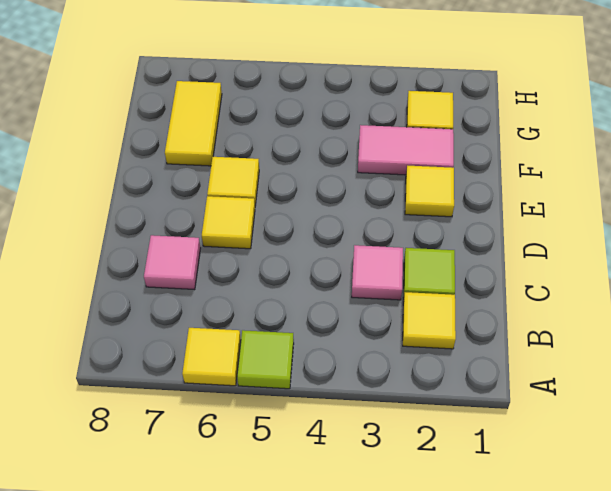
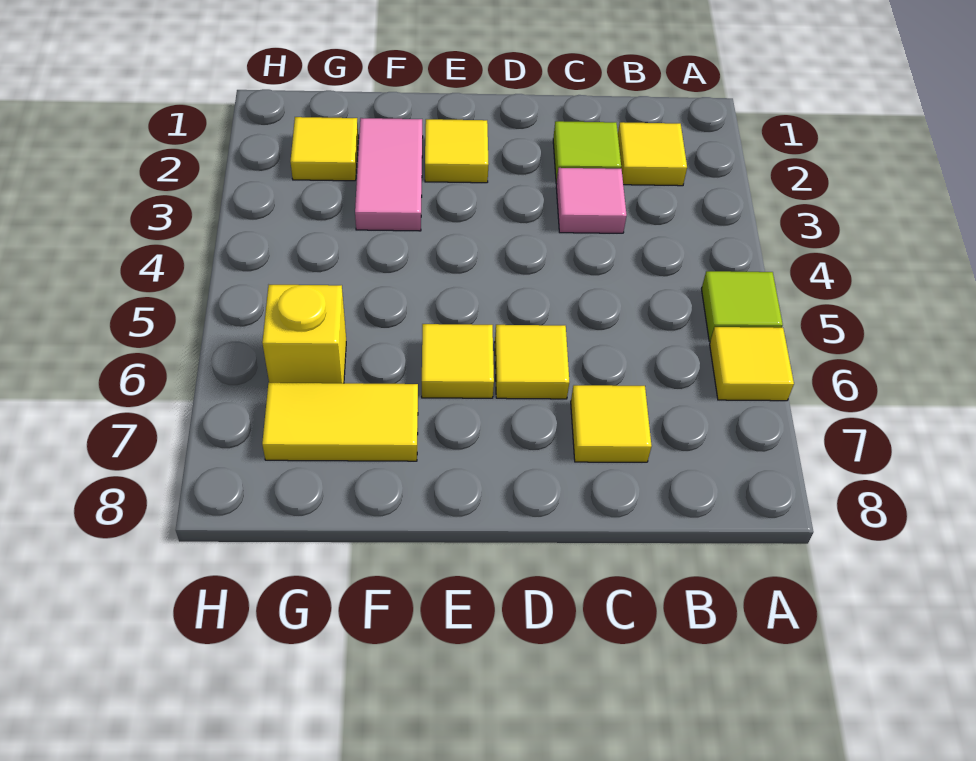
pink tile C7 level 1 -> yellow tile C7 level 1
none -> yellow brick G6 level 1

